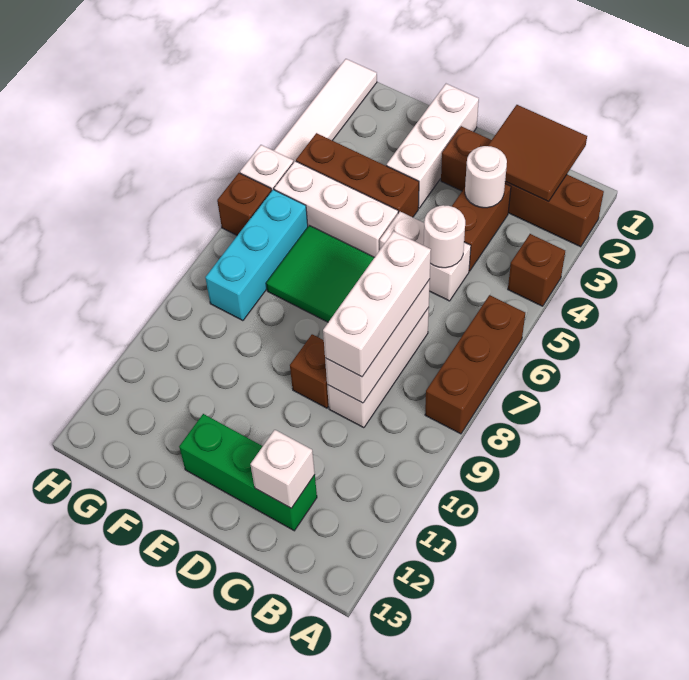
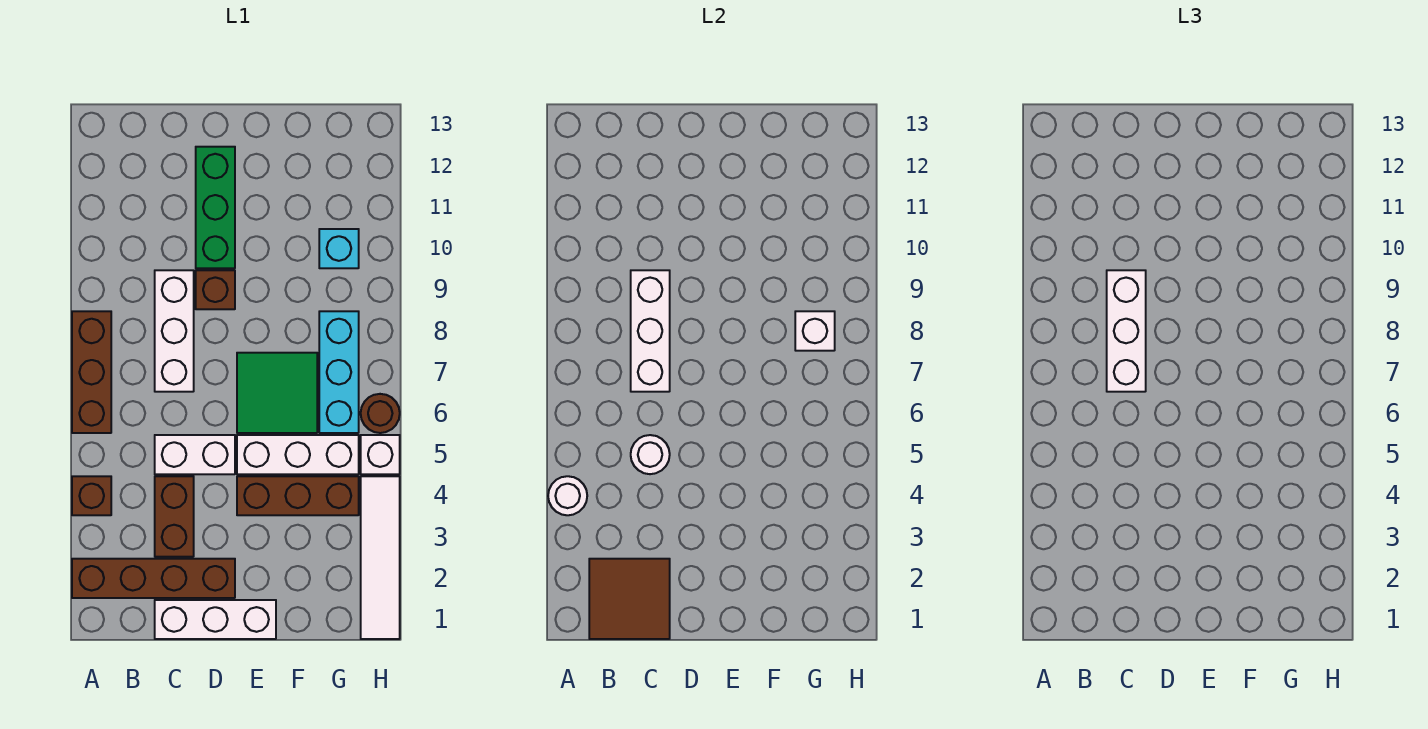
white round brick C3 level 2 -> white round brick A4 level 2
green brick C12:E12 level 1 -> green brick D10:D12 level 1
white brick C12 level 2 -> white brick G8 level 2
white brick E1:E3 level 1 -> white brick C1:E1 level 1
none -> cyan brick G10 level 1
brown brick H6 level 1 -> brown round brick H6 level 1

